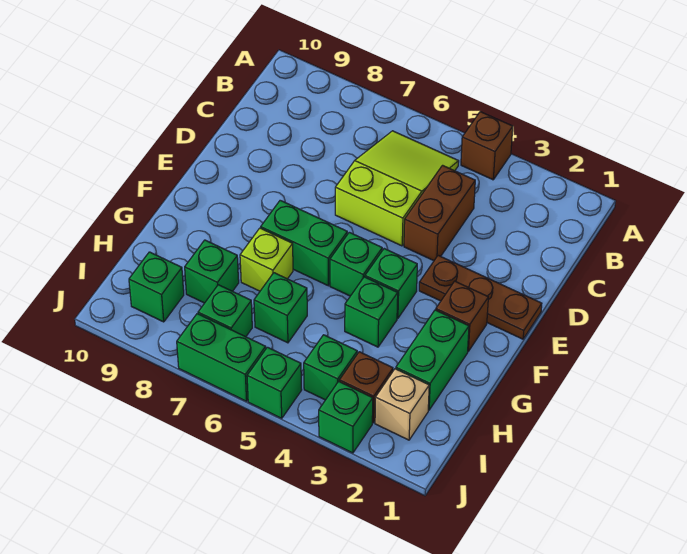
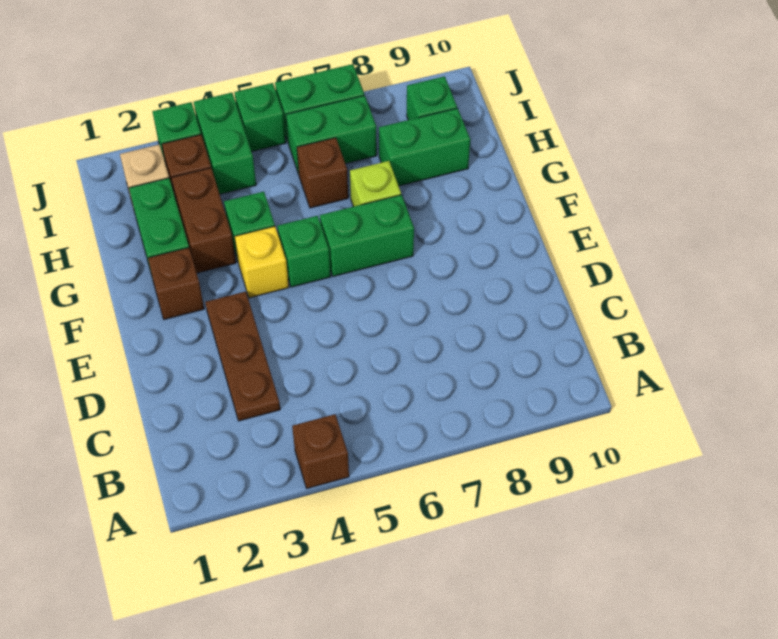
lime slope B5:D6 level 1 top D -> none
brown brick C4:D4 level 1 -> brown brick G3:H3 level 1
brown plate E1:E3 level 1 -> brown plate C3:E3 level 1
green brick F4 level 1 -> yellow brick F4 level 1
green brick H6 level 1 -> brown brick H6 level 1
green brick H8 level 1 -> green brick H8:H9 level 1
green brick I4 level 1 -> green brick I4:J4 level 1
green brick I7 level 1 -> green brick I6:I7 level 1

